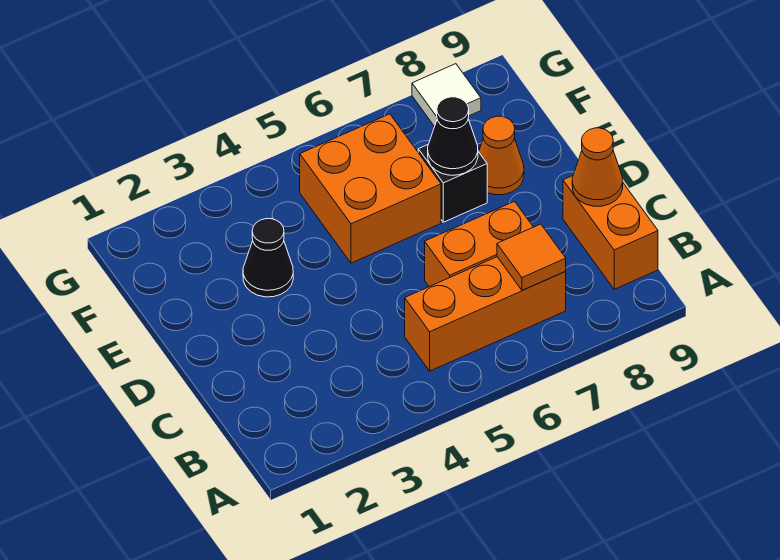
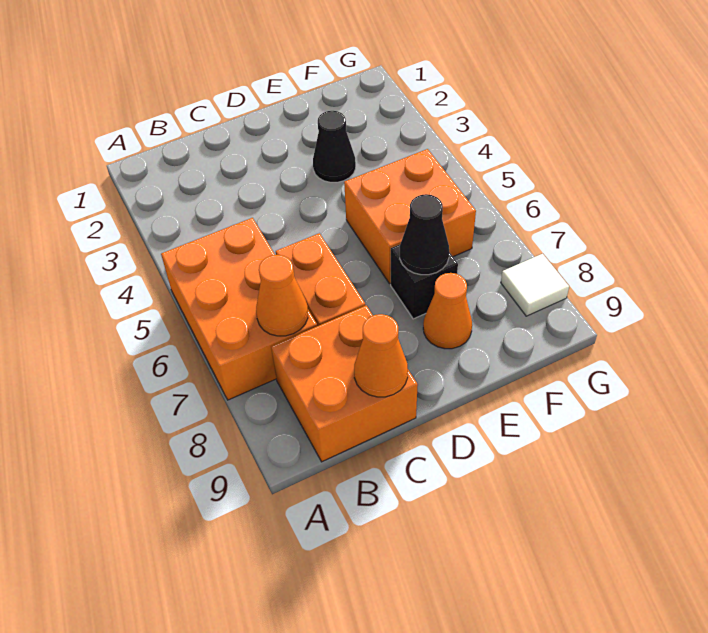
orange brick B5:B7 level 1 -> orange brick A5:B7 level 1
orange tile B7 level 2 -> orange cone B7 level 2
orange brick B9:C9 level 1 -> orange brick B8:C9 level 1

